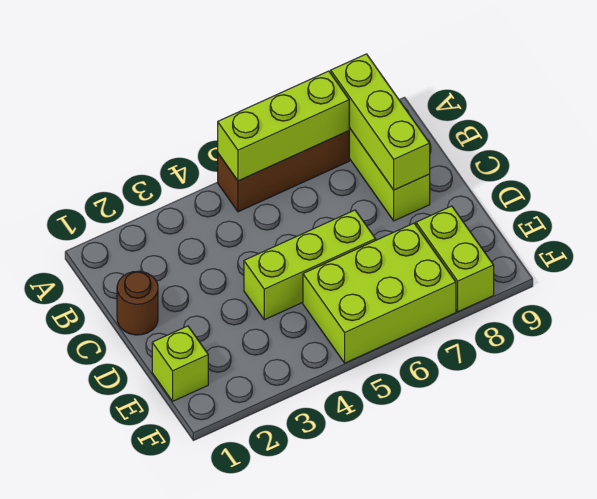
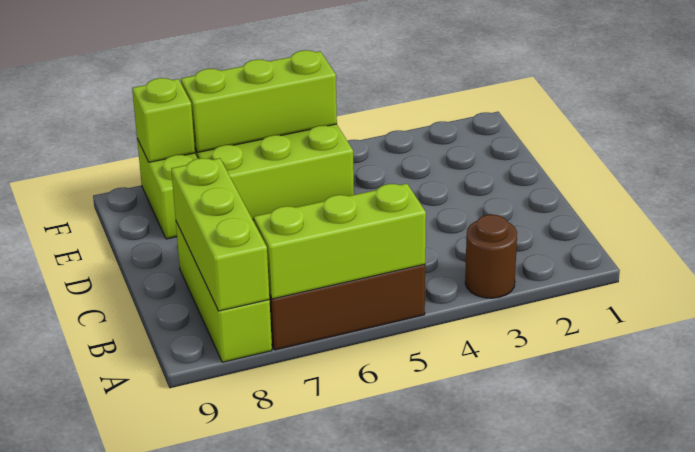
brown round brick C1 level 1 -> brown round brick A3 level 1
lime brick D4:D6 level 1 -> lime brick F5:F7 level 2
lime brick E1 level 1 -> lime brick F8 level 2

